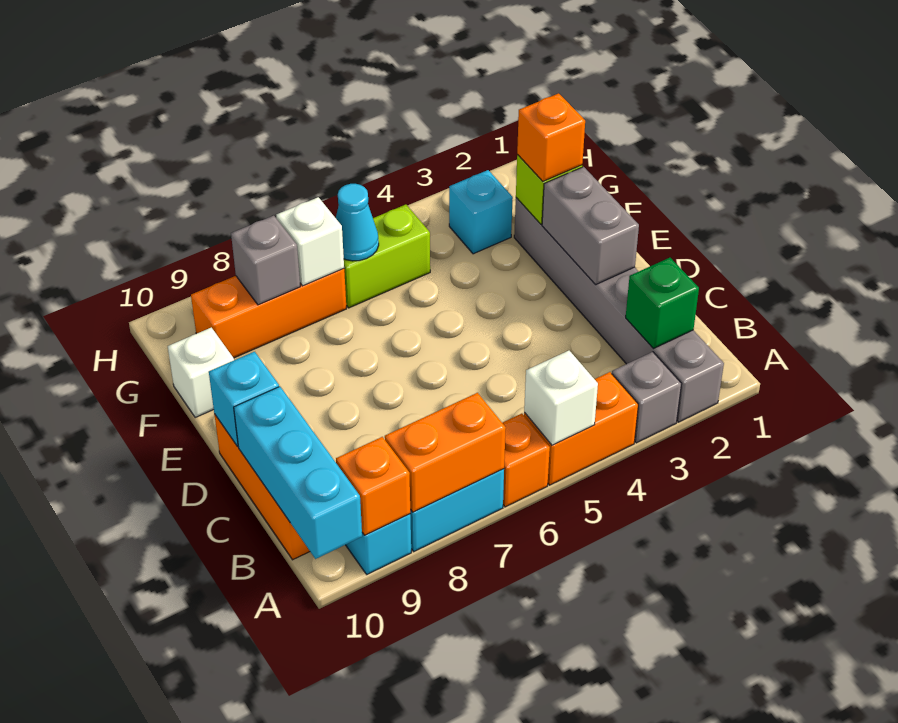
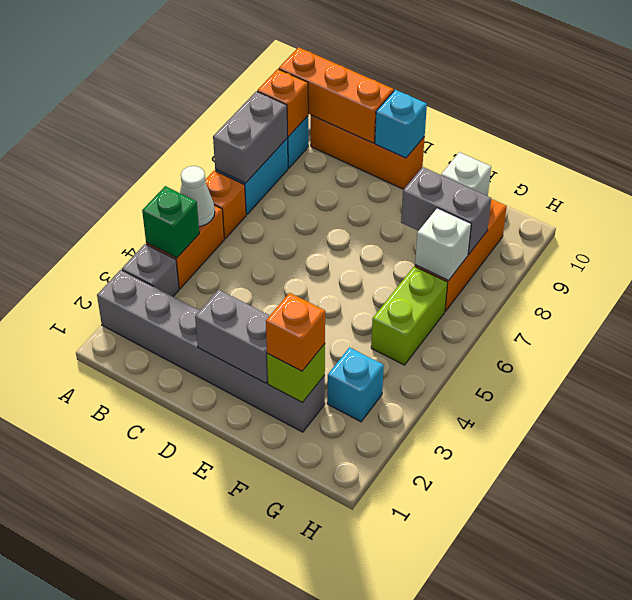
white brick A5 level 2 -> white cone A5 level 2
orange brick A7:A8 level 2 -> grey brick A7:A8 level 2
cyan brick A10:C10 level 2 -> orange brick A10:C10 level 2
green brick B2 level 2 -> green brick A4 level 2
cyan cone G6 level 2 -> none
grey brick G8 level 2 -> grey brick F8:G8 level 2

